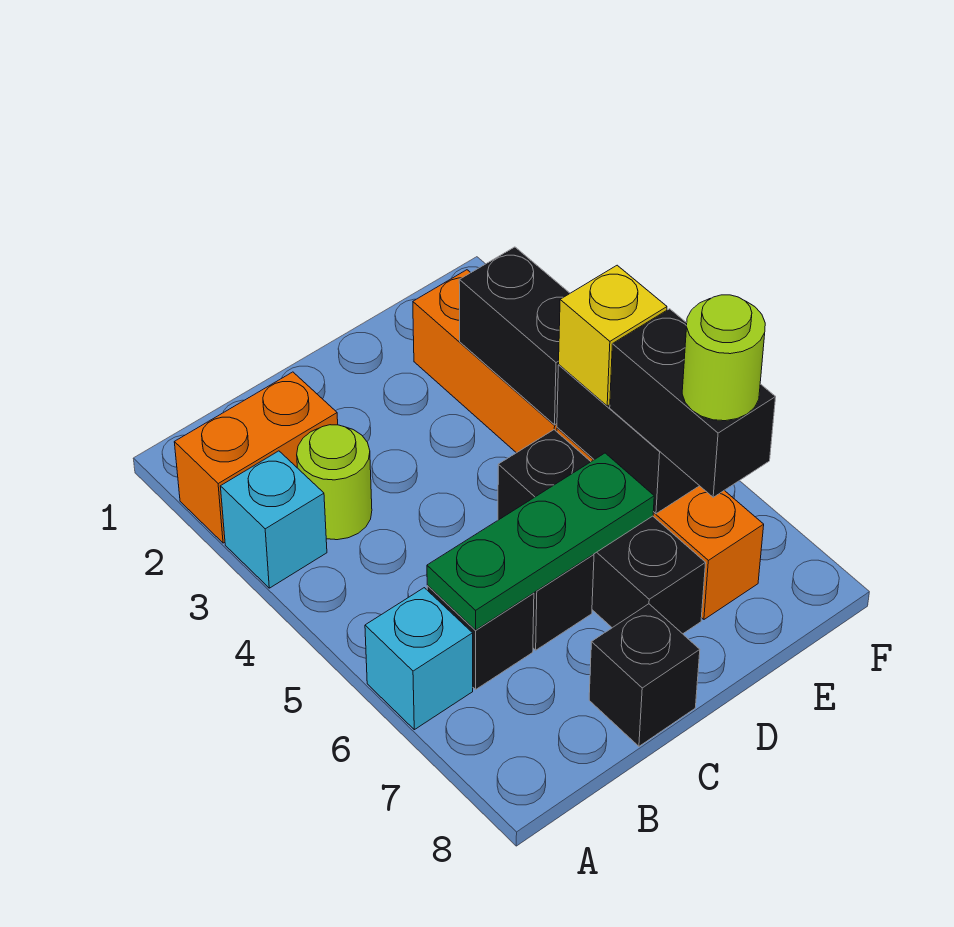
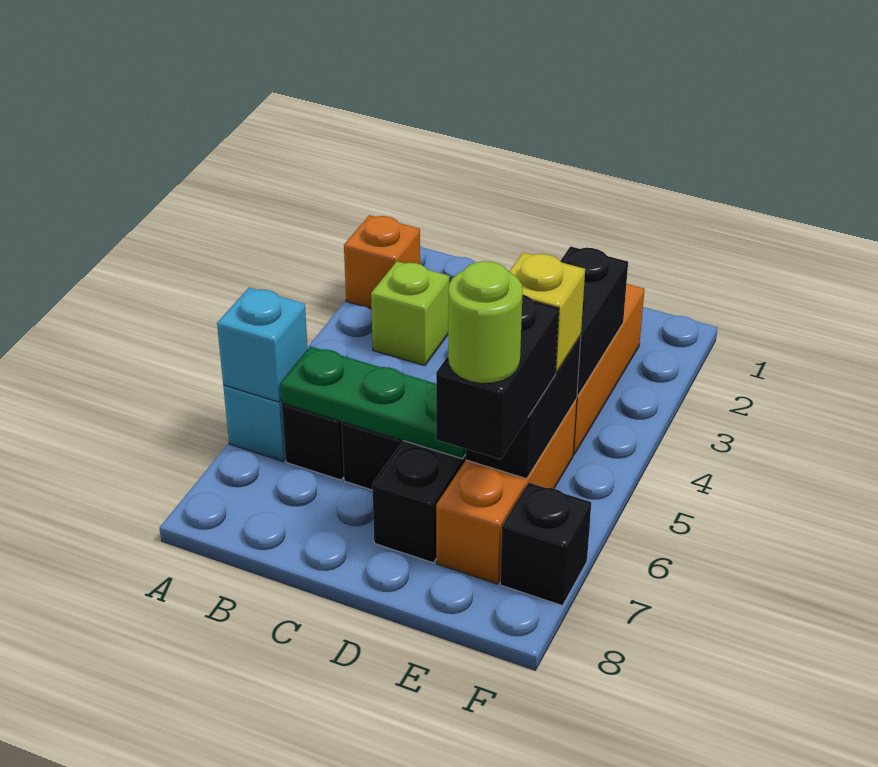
orange brick A2:B2 level 1 -> orange brick A2 level 1
cyan brick A3 level 1 -> cyan brick A6 level 2
lime round brick B3 level 1 -> lime brick B3 level 1
black brick C8 level 1 -> black brick F7 level 1

